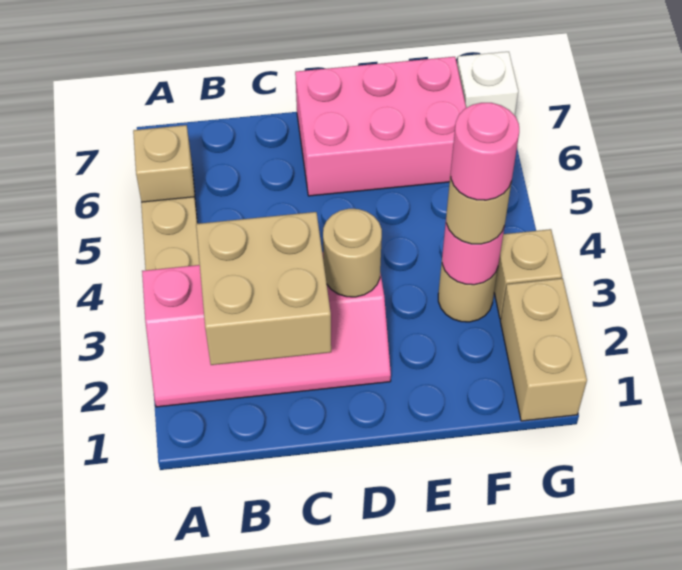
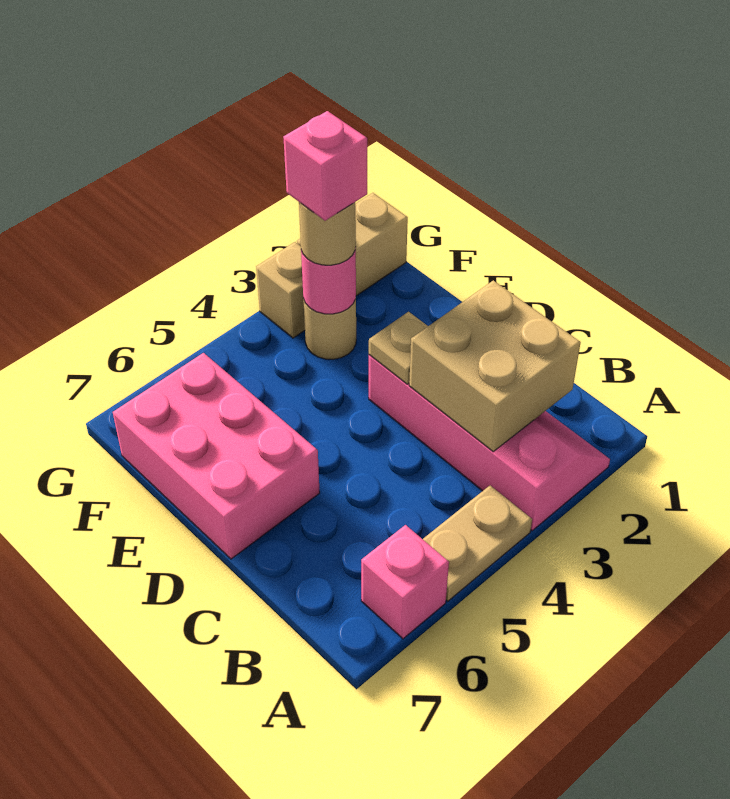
tan brick A6 level 1 -> pink brick A6 level 1
tan round brick D3 level 2 -> tan plate D3 level 2
pink round brick F3 level 4 -> pink brick F3 level 4
white brick G7 level 1 -> none

